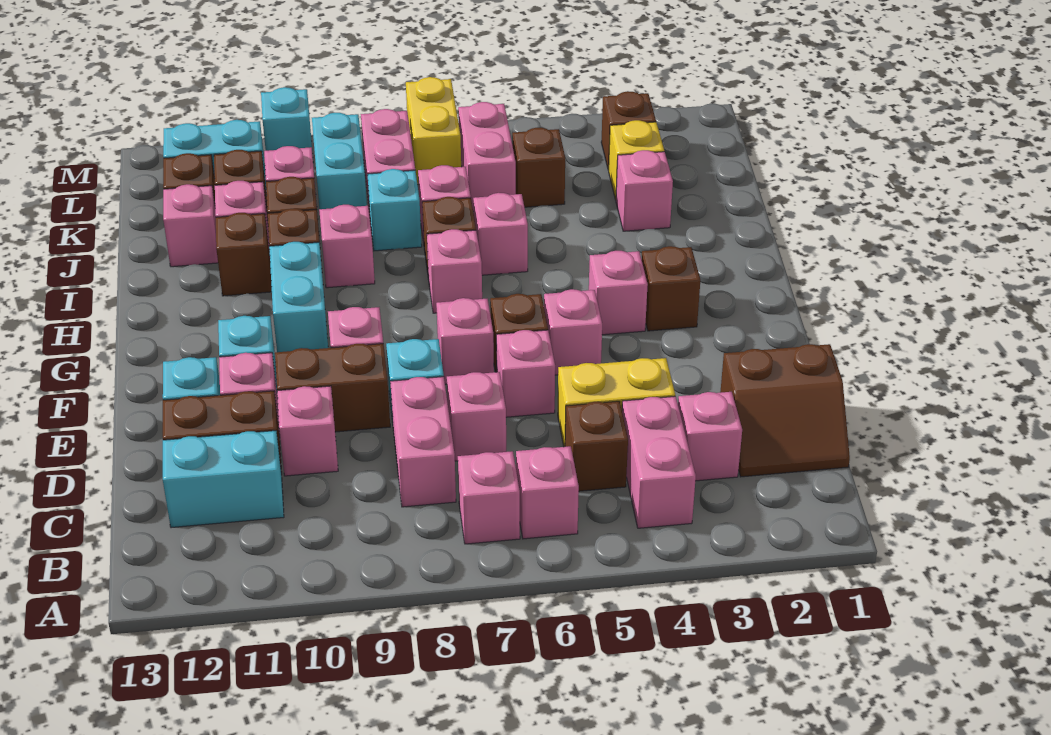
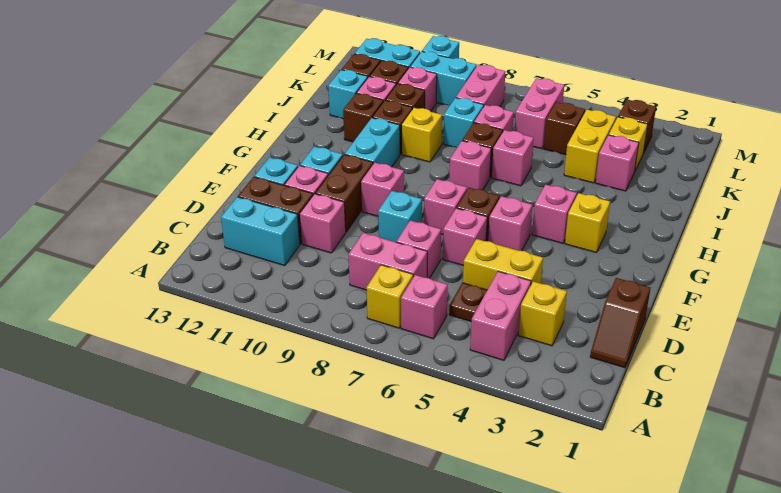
pink brick B7 level 1 -> yellow brick B7 level 1
brown slope C1:D2 level 1 top D -> brown slope C1:D1 level 1 top D
pink brick C3 level 1 -> yellow brick C3 level 1
brown brick C5 level 1 -> brown plate C5 level 1
pink brick C8:D8 level 1 -> pink brick C7:C8 level 1
brown brick E9:E10 level 1 -> brown brick E10:F10 level 1
brown brick G3 level 1 -> yellow brick G3 level 1
pink brick I9 level 1 -> yellow brick I9 level 1
pink brick J12 level 1 -> cyan brick J12 level 1
cyan brick K9:L9 level 1 -> cyan brick L9:L10 level 1
yellow brick L7:M7 level 1 -> yellow brick J4:K4 level 1

